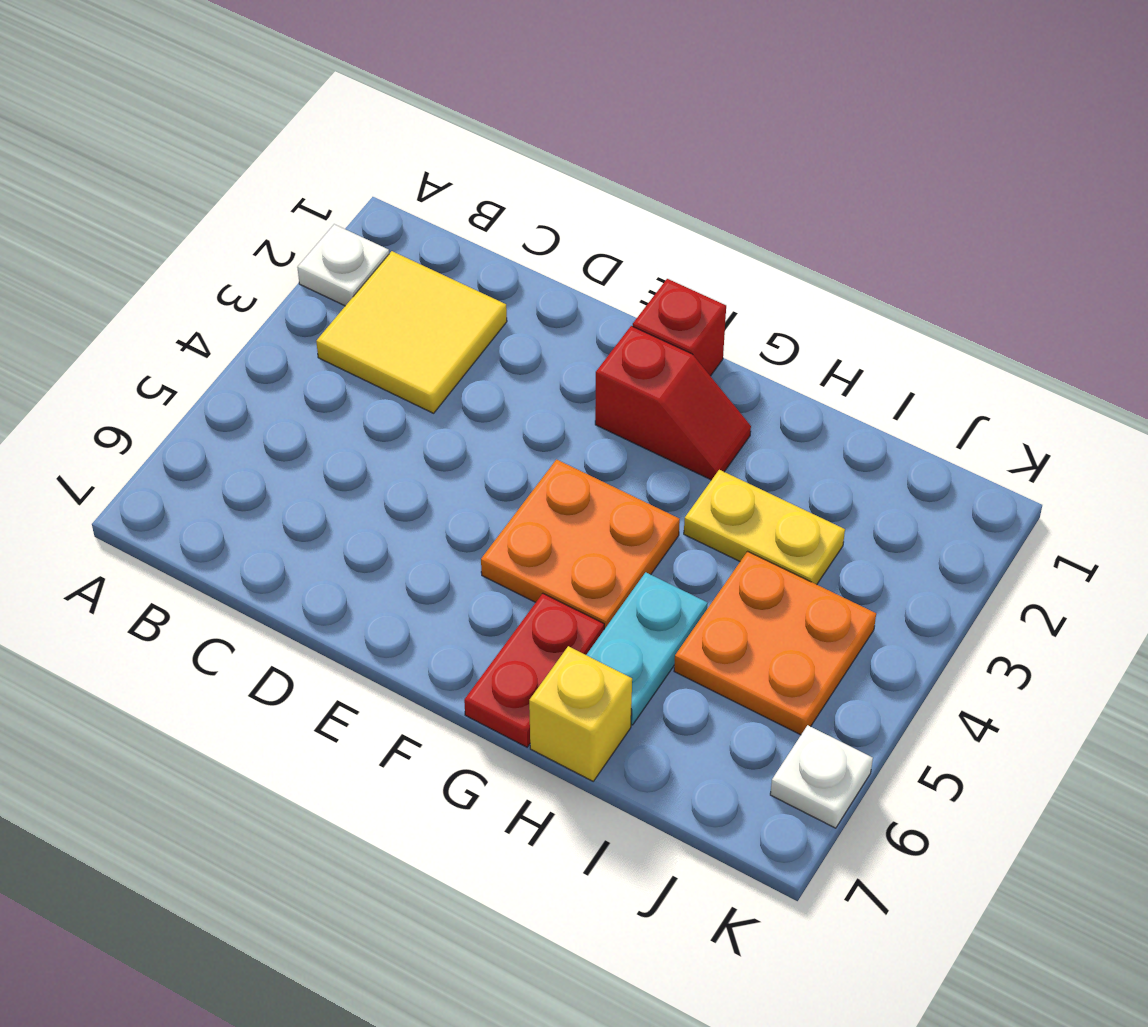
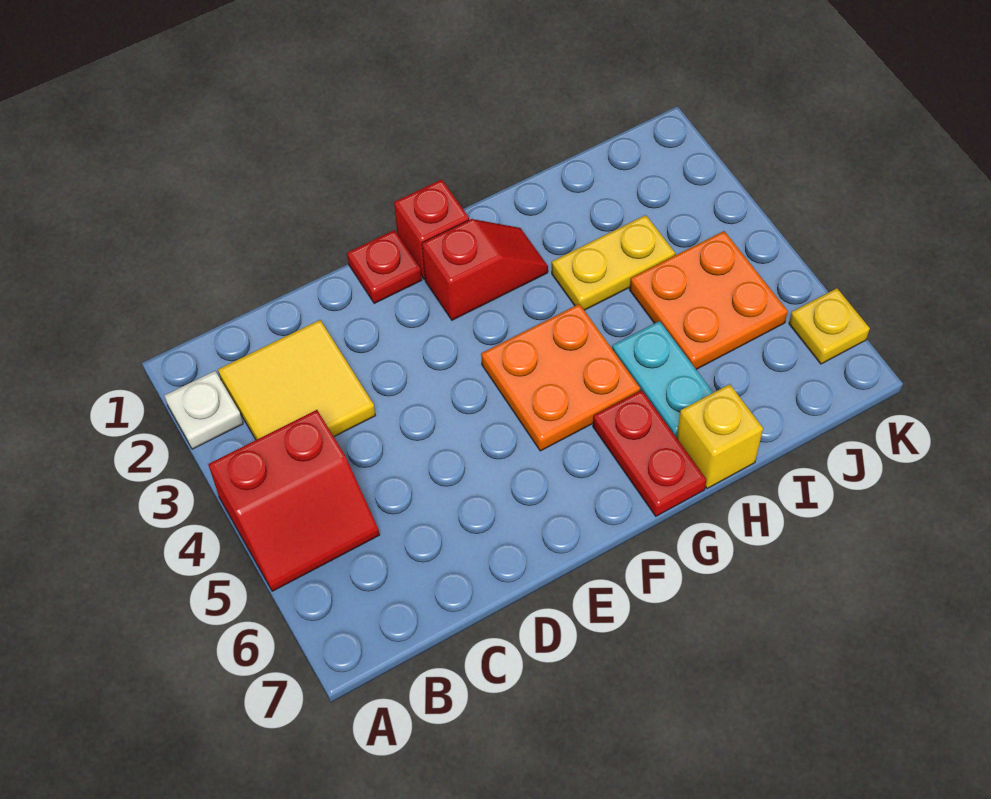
none -> red slope A4:B5 level 1 top 4
none -> red plate E1 level 1
white plate K6 level 1 -> yellow plate K6 level 1

